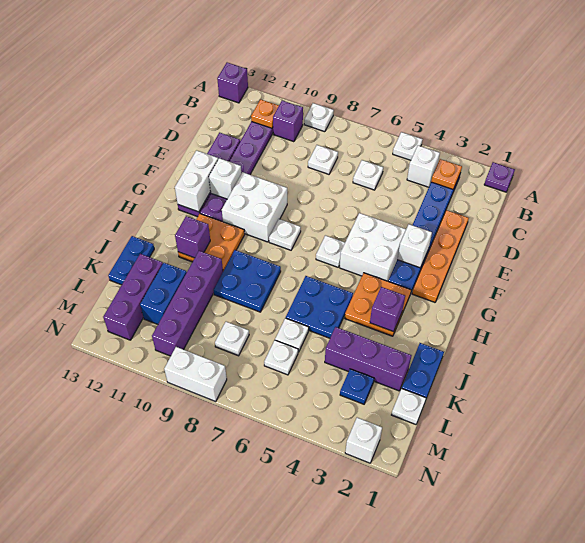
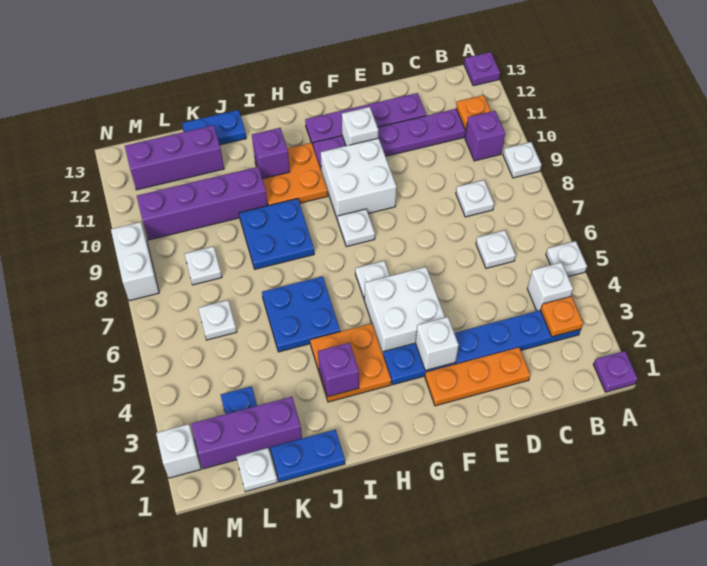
purple brick A13 level 1 -> purple plate A13 level 1
orange plate D2:G2 level 1 -> orange plate D2:F2 level 1
white brick F12:G12 level 2 -> none
purple brick K2:K4 level 1 -> purple brick K2:M2 level 1
white plate K6 level 1 -> none
blue brick K11:L11 level 1 -> none

